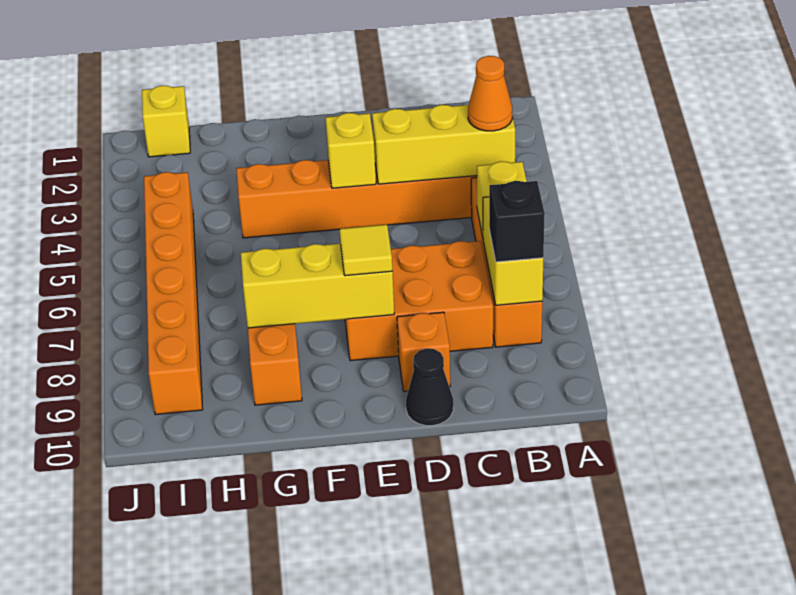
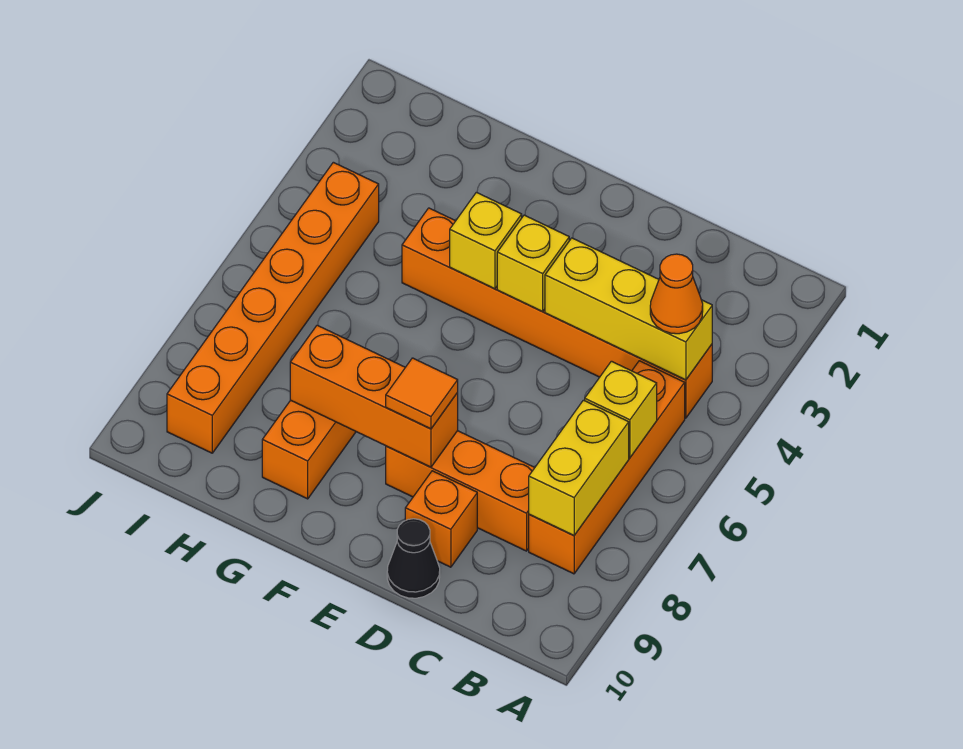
black brick B8 level 3 -> none
orange brick C7:E8 level 1 -> orange brick C8:E8 level 1
yellow brick E8:G8 level 2 -> orange brick E8:G8 level 2
yellow tile E8 level 3 -> orange tile E8 level 3
yellow brick I1 level 1 -> yellow brick F4 level 2

